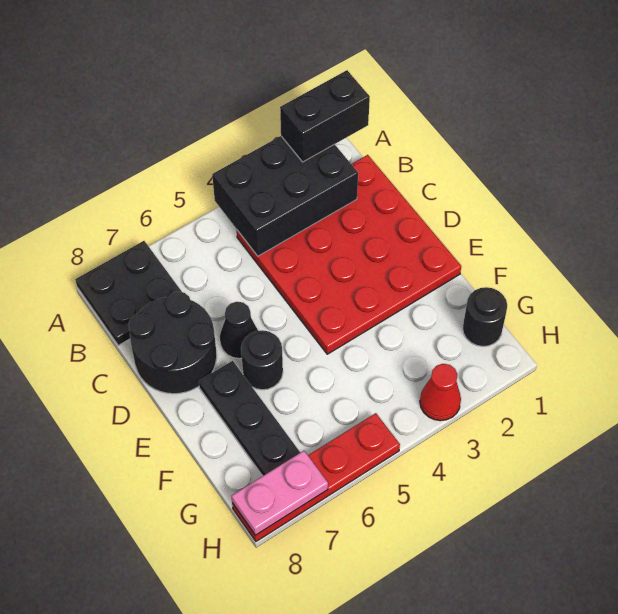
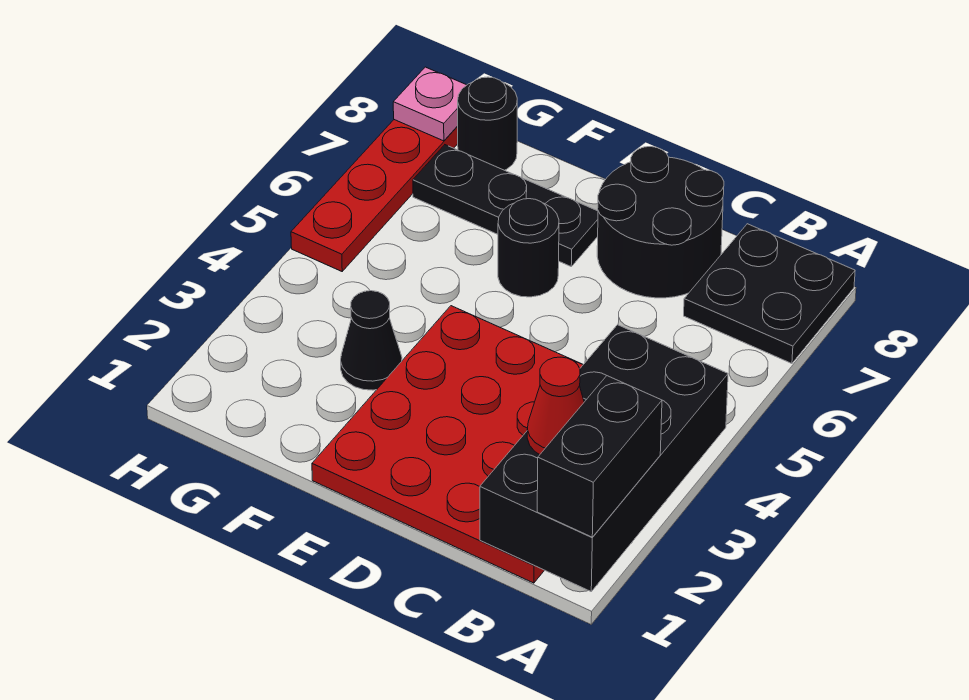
black brick A2:B4 level 2 -> black brick A1:B4 level 2
black cone D6 level 1 -> black cone F3 level 1
black round brick G1 level 1 -> black round brick G8 level 1
red cone H3 level 1 -> red cone B2 level 3
pink plate H7:H8 level 2 -> pink plate H8 level 2

